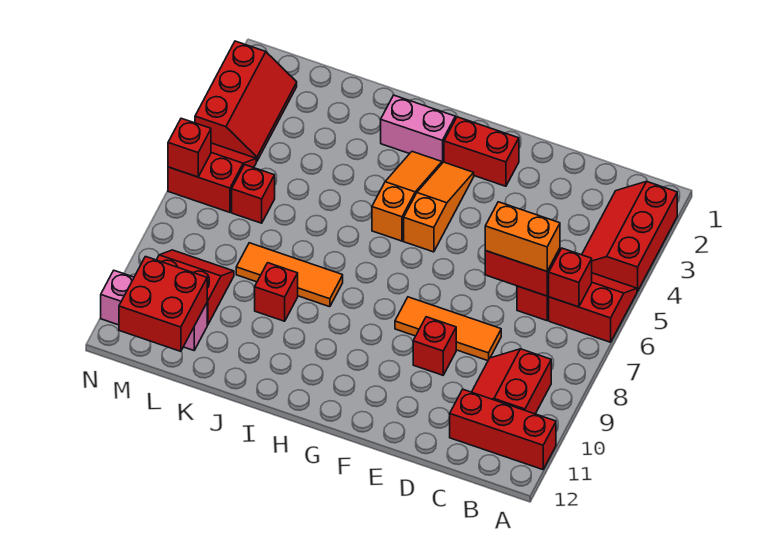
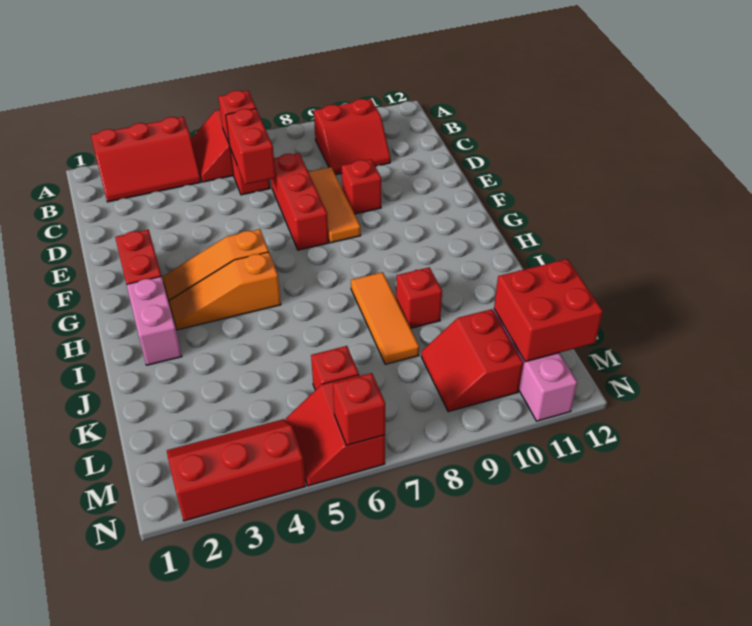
red brick A11:C11 level 1 -> red brick D7:F7 level 1
orange brick C6:D6 level 3 -> none

